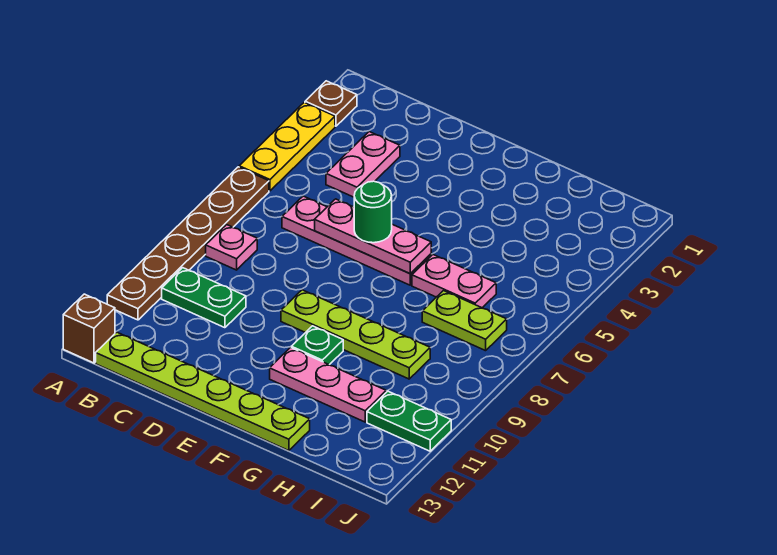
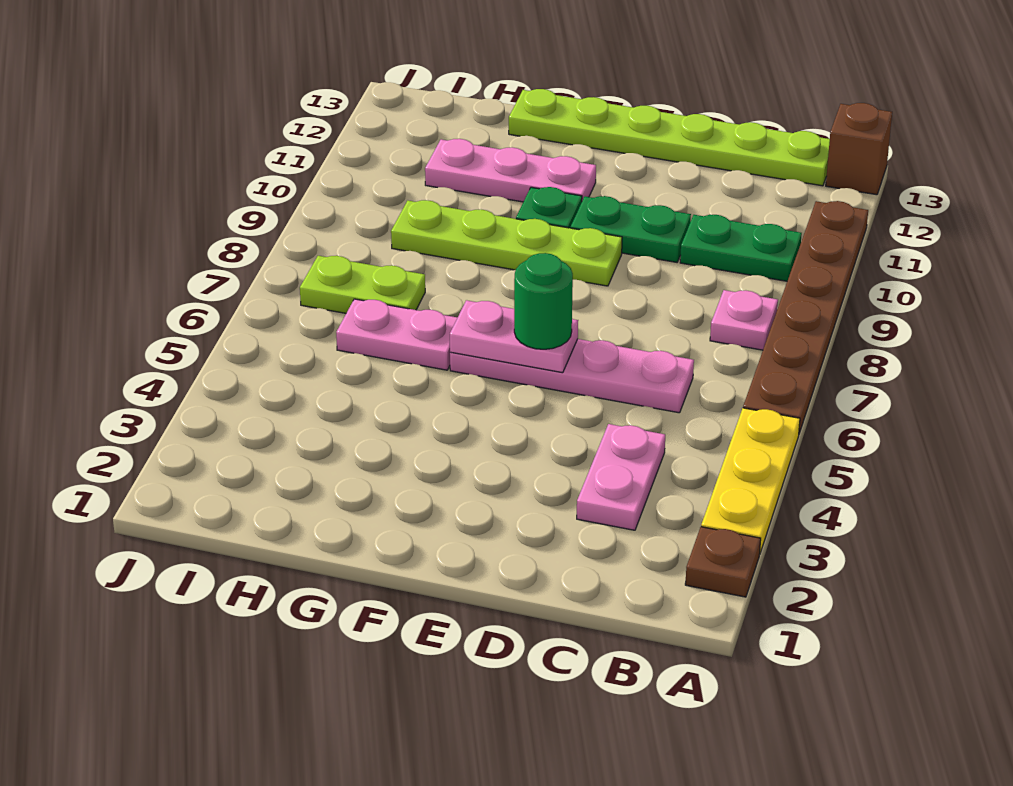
pink plate D6:F6 level 2 -> pink plate E6:F6 level 2
green plate I11:J11 level 1 -> green plate D10:E10 level 1

